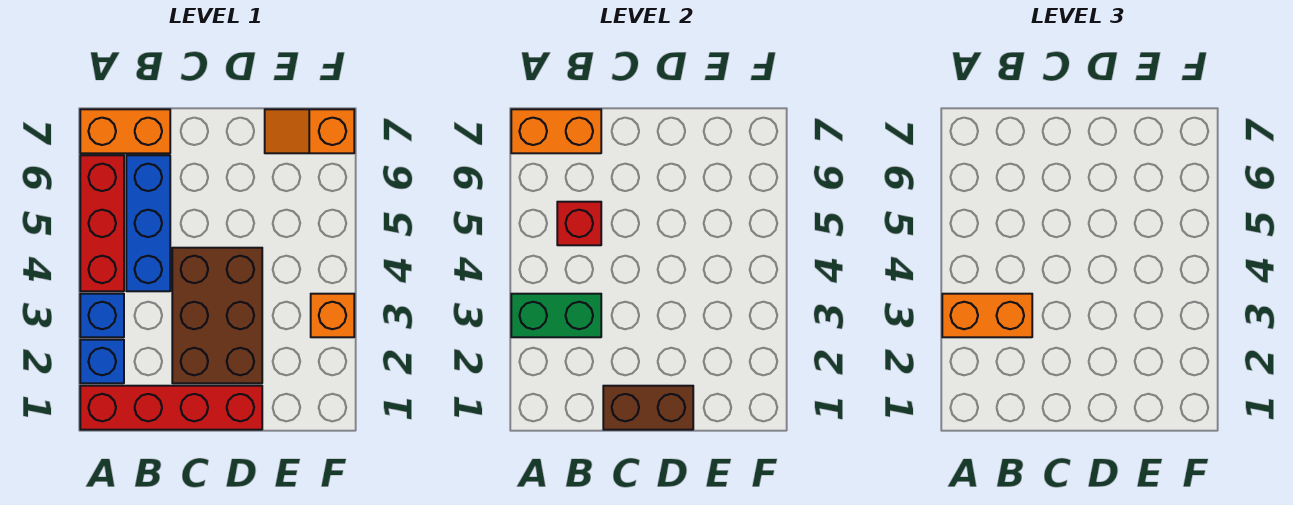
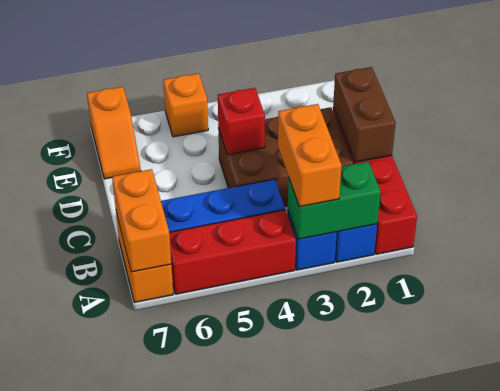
green brick A3:B3 level 2 -> green brick A2:A3 level 2
red brick B5 level 2 -> red brick D4 level 2
orange brick F3 level 1 -> orange brick F5 level 1

